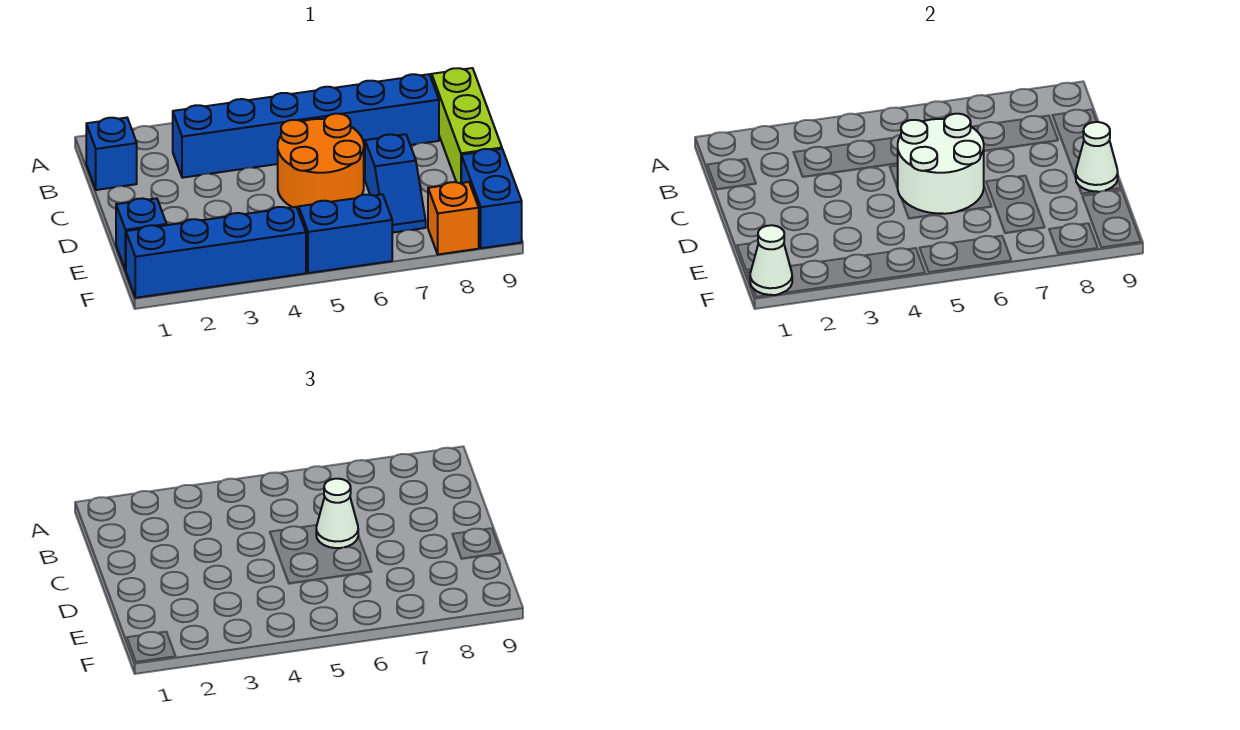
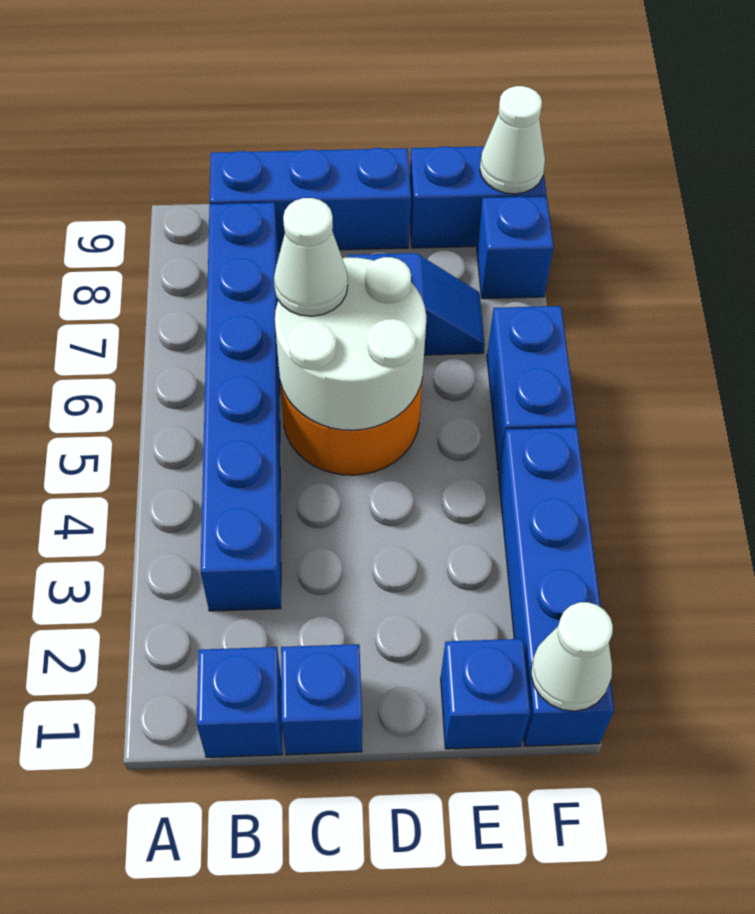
lime brick B9:D9 level 1 -> blue brick B9:D9 level 1
none -> blue brick C1 level 1
white cone D9 level 2 -> white cone F9 level 2
orange brick F8 level 1 -> blue brick F8 level 1

